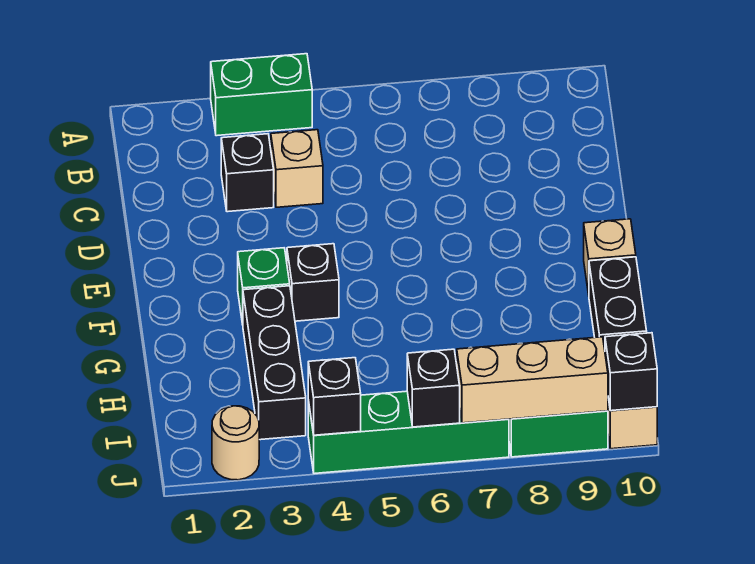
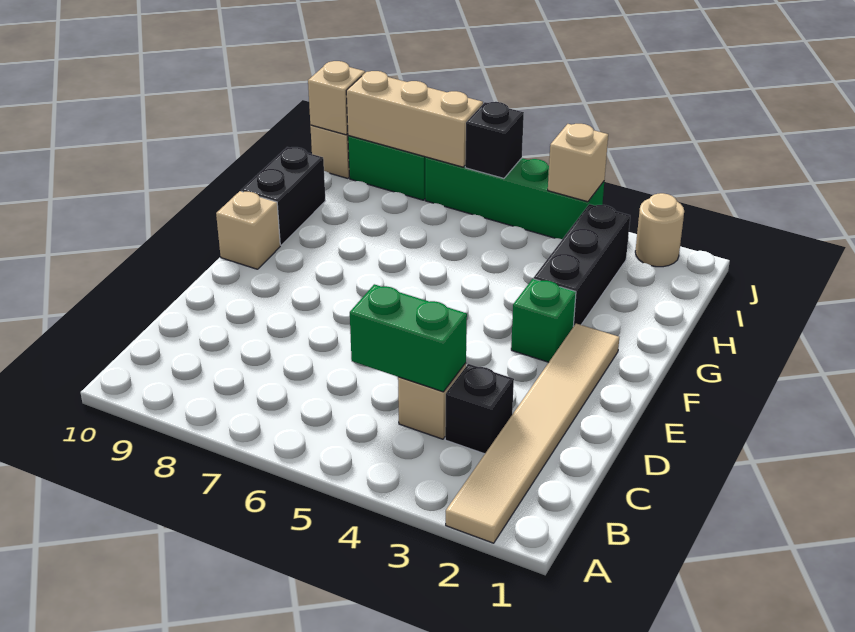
none -> tan tile A2:F2 level 1
green brick A3:A4 level 1 -> green brick C4:C5 level 2
black brick F4 level 1 -> none
black brick J4 level 2 -> tan brick J4 level 2
black brick J10 level 2 -> tan brick J10 level 2

